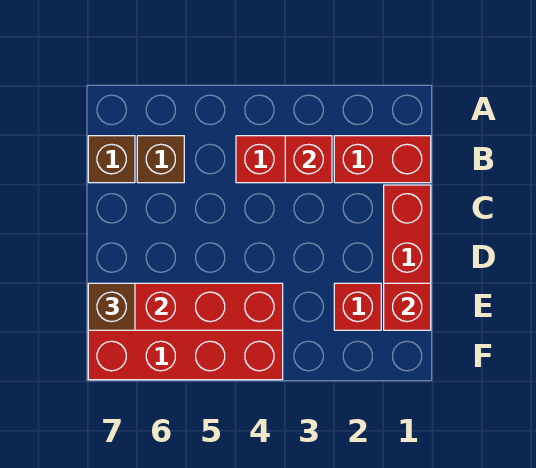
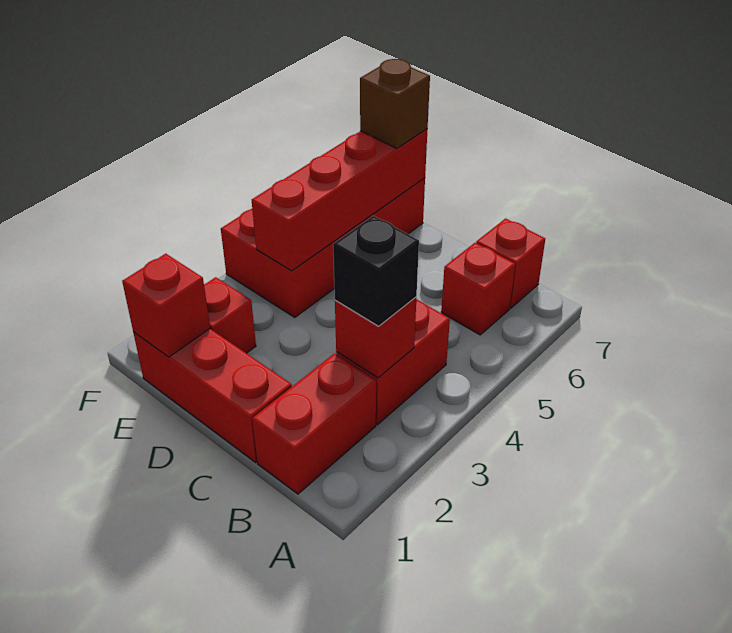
none -> black brick B3 level 3
brown brick B6 level 1 -> red brick B6 level 1
brown brick B7 level 1 -> red brick B7 level 1

